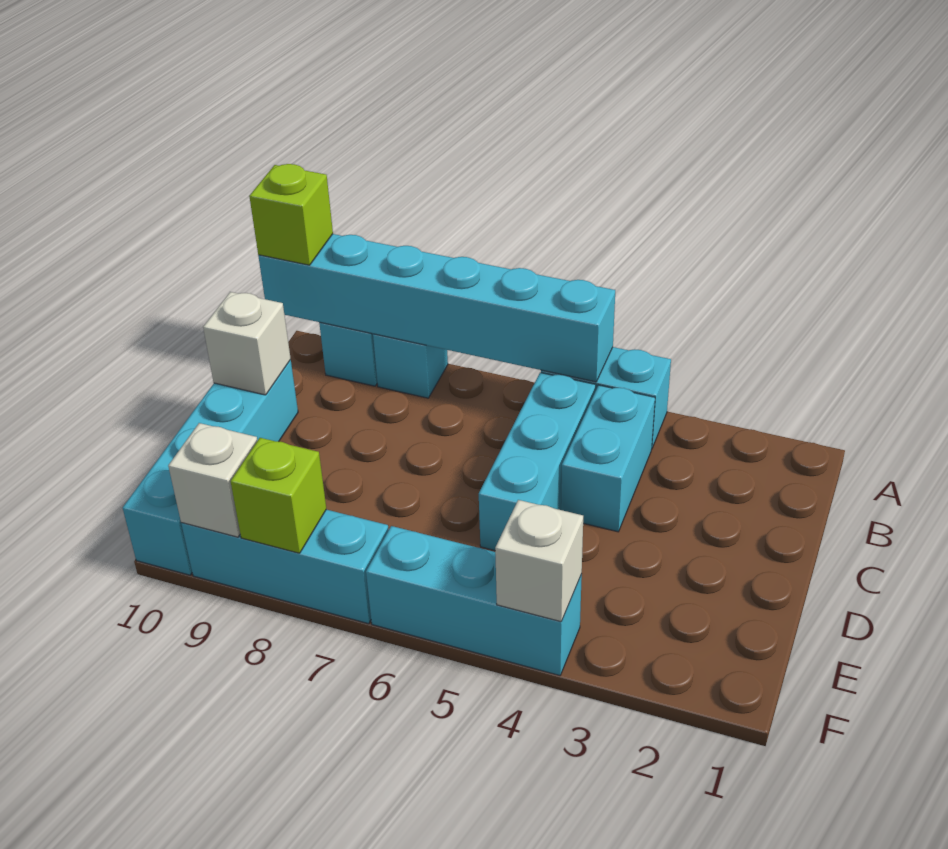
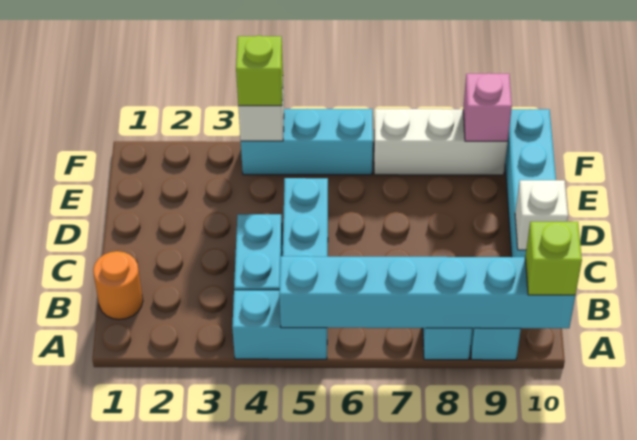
none -> orange round brick B1 level 1
cyan brick F7:F9 level 1 -> white brick F7:F9 level 1
lime brick F8 level 2 -> lime brick F4 level 3
white brick F9 level 2 -> pink brick F9 level 2

